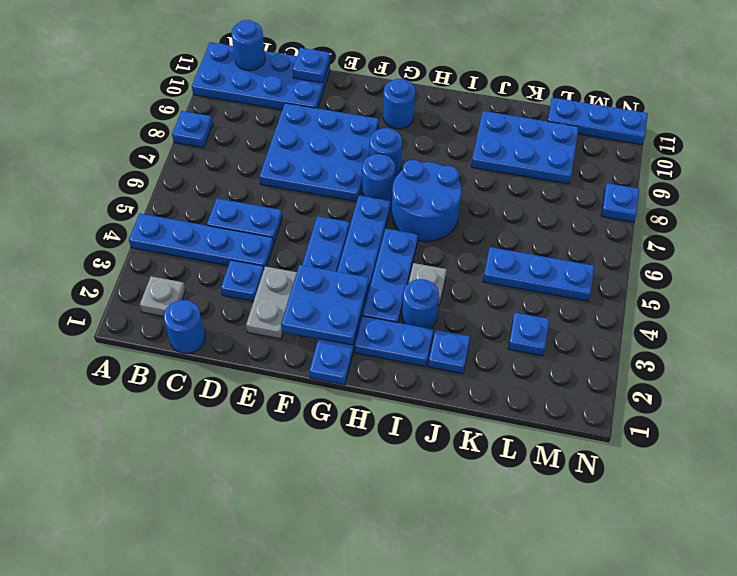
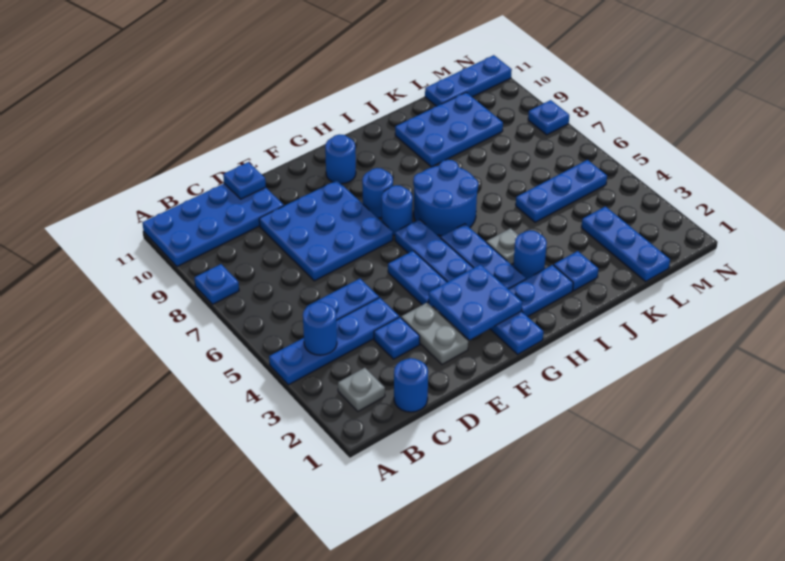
blue round brick B11 level 2 -> blue round brick B4 level 2
blue plate L3 level 1 -> blue plate L1:L3 level 1

